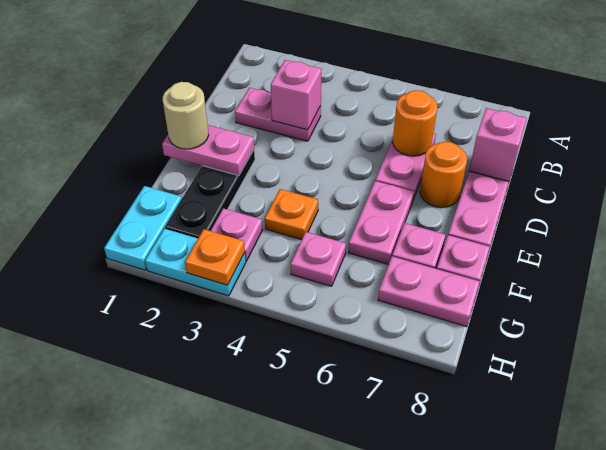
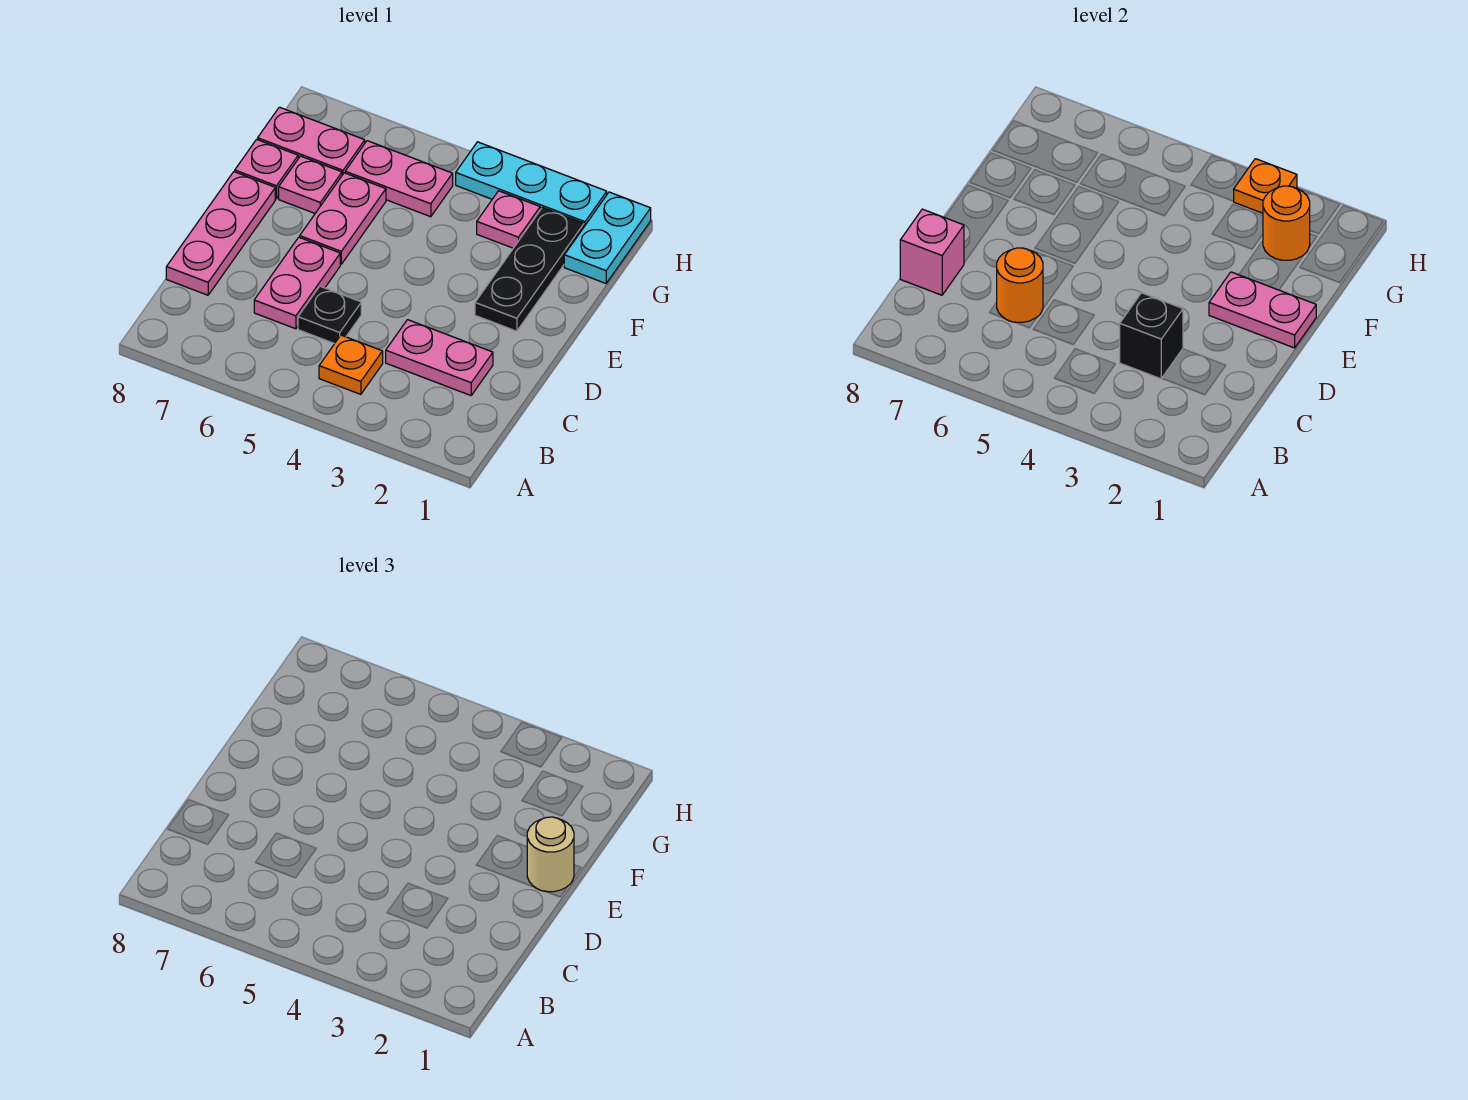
pink brick C3 level 2 -> black brick C3 level 2
none -> black plate C5 level 1
orange round brick D7 level 1 -> orange round brick G2 level 2
orange plate F4 level 1 -> orange plate B4 level 1
pink plate G5 level 1 -> pink plate G5:G6 level 1
cyan plate H2:H3 level 1 -> cyan plate H2:H4 level 1

